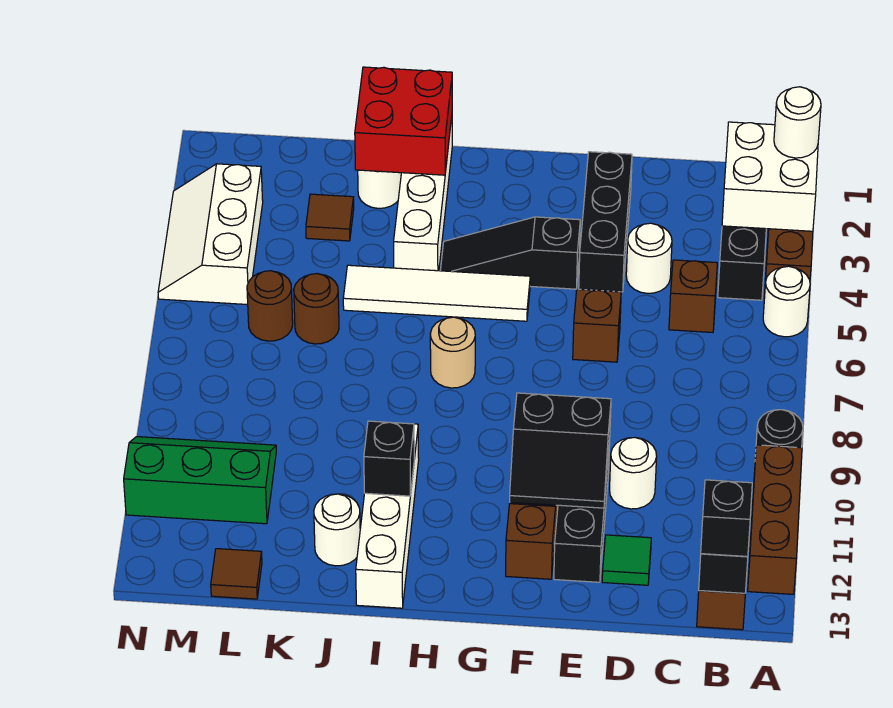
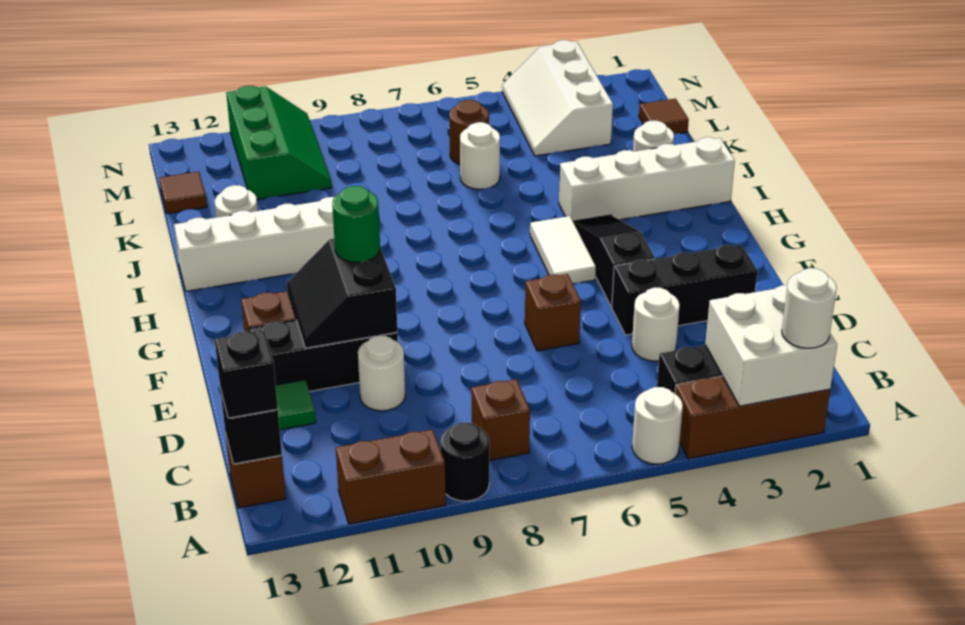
brown brick A10:A12 level 1 -> brown brick A10:A11 level 1
brown brick C5 level 1 -> brown brick B8 level 1
none -> green round brick F10 level 3
white tile G5:J5 level 1 -> white tile G5:H5 level 1
tan round brick H7 level 1 -> none
red brick I1:J2 level 2 -> none
black brick I11 level 2 -> none
brown tile K3 level 1 -> brown tile L1 level 1
brown round brick K6 level 1 -> white round brick K6 level 1
white slope M3:N5 level 1 top M -> white slope L3:N4 level 1 top 3

